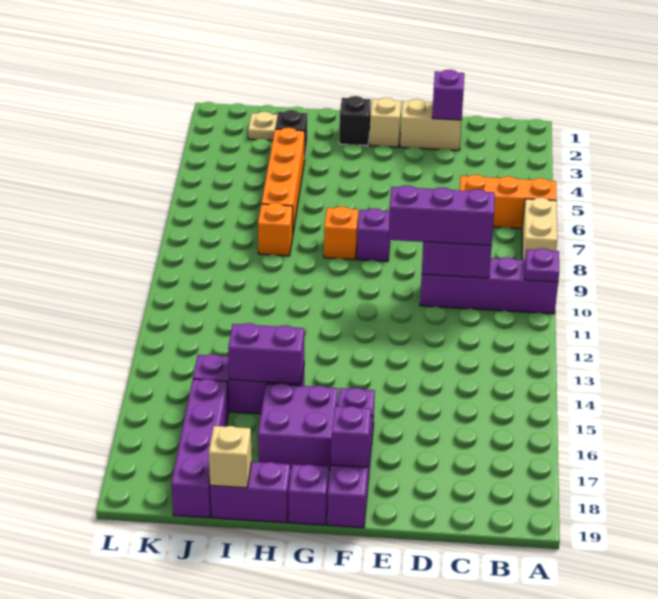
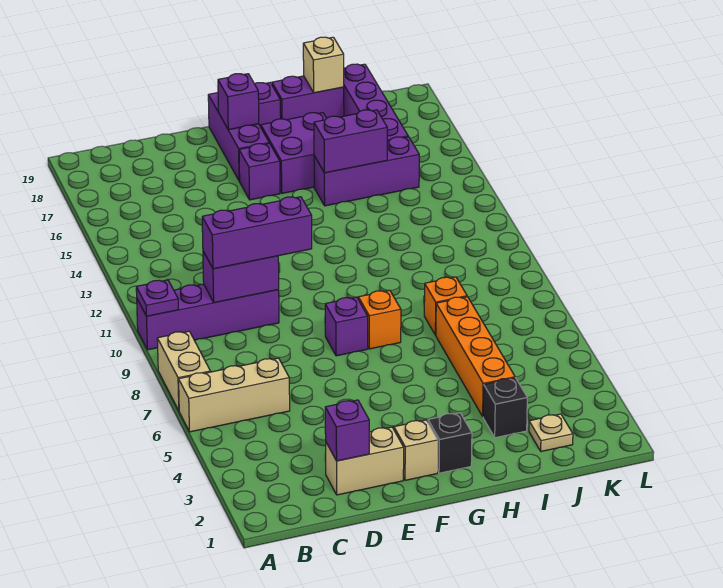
orange brick A6:C6 level 1 -> tan brick A6:C6 level 1

